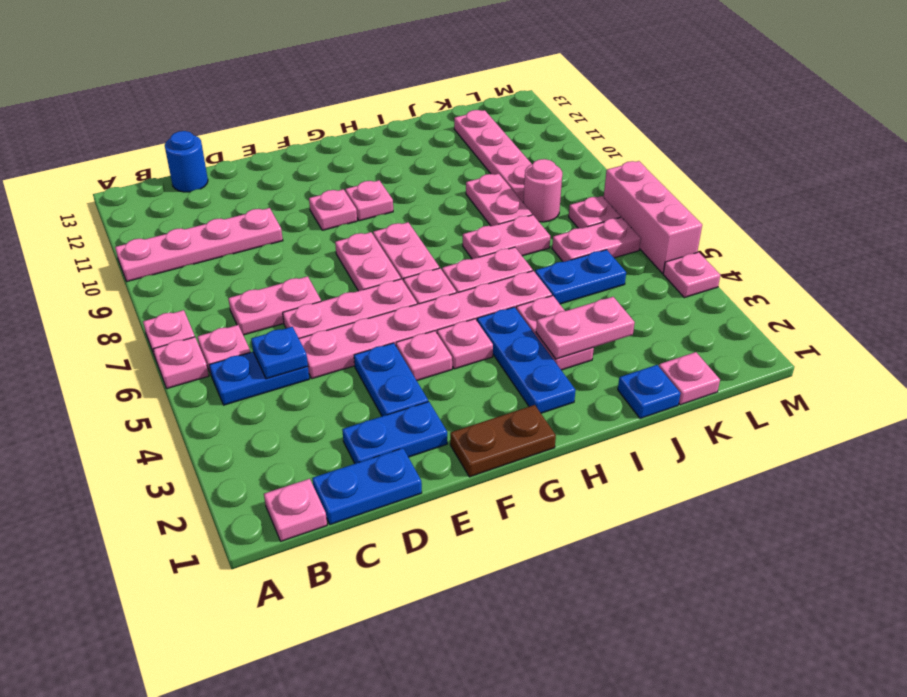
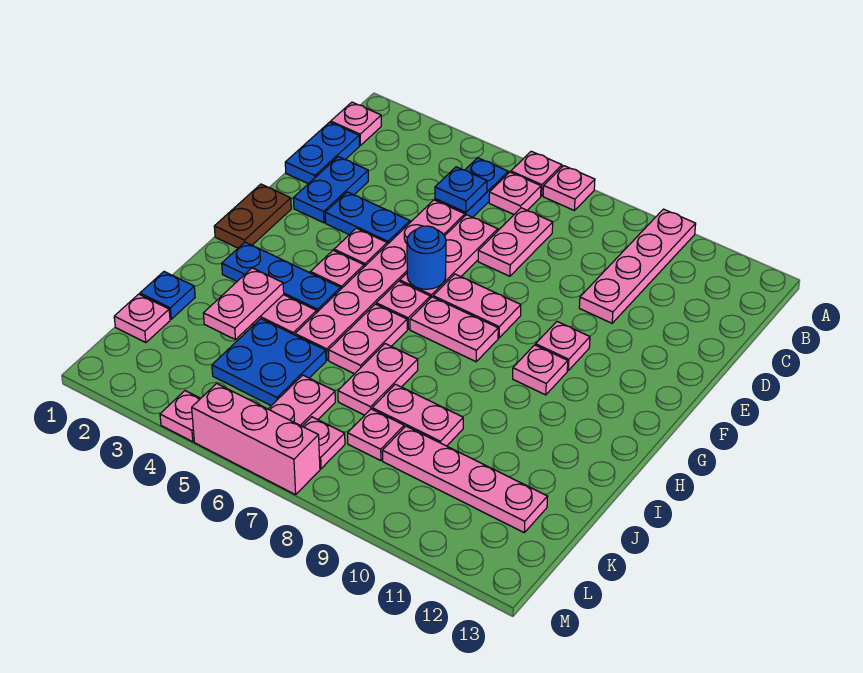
blue round brick C13 level 1 -> blue round brick F6 level 2
blue plate J5:K5 level 1 -> blue plate J4:K5 level 1
pink round brick K8 level 1 -> pink plate K8 level 1

